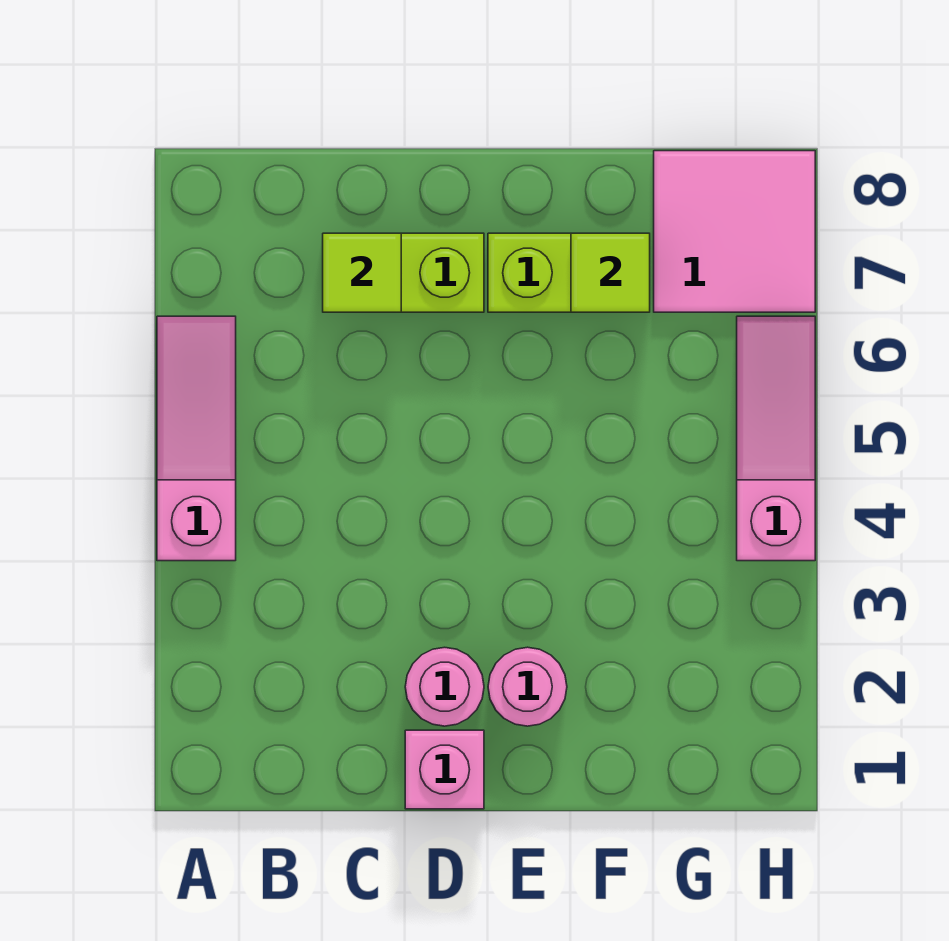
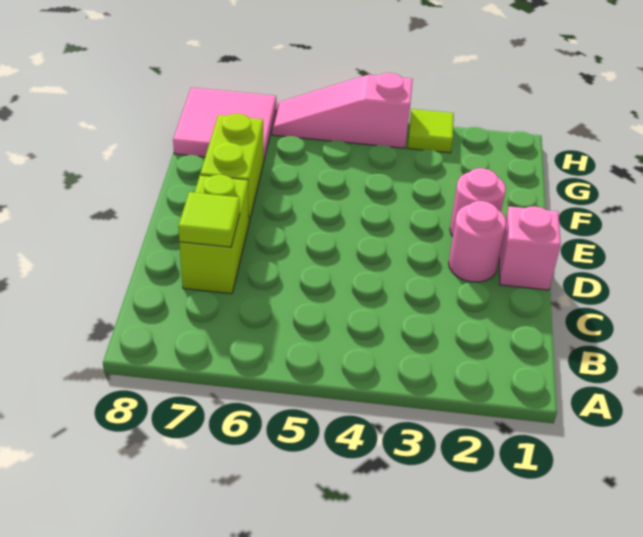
pink slope A4:A6 level 1 top 4 -> none
lime tile F7 level 2 -> lime tile H3 level 1

